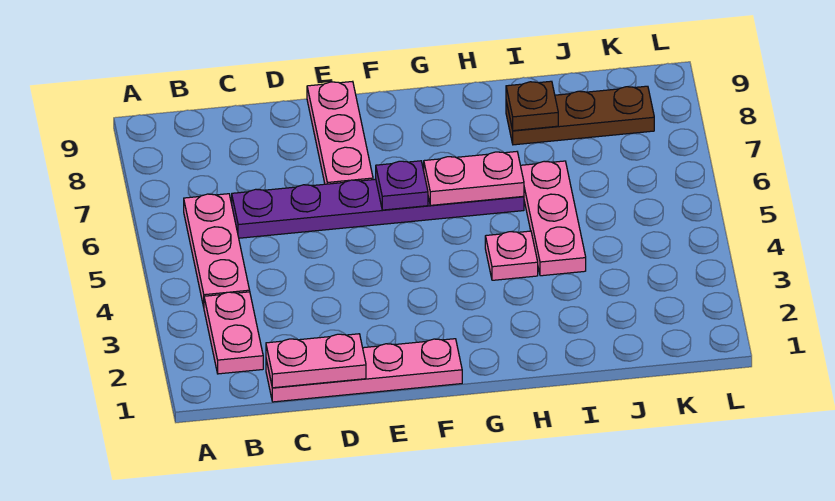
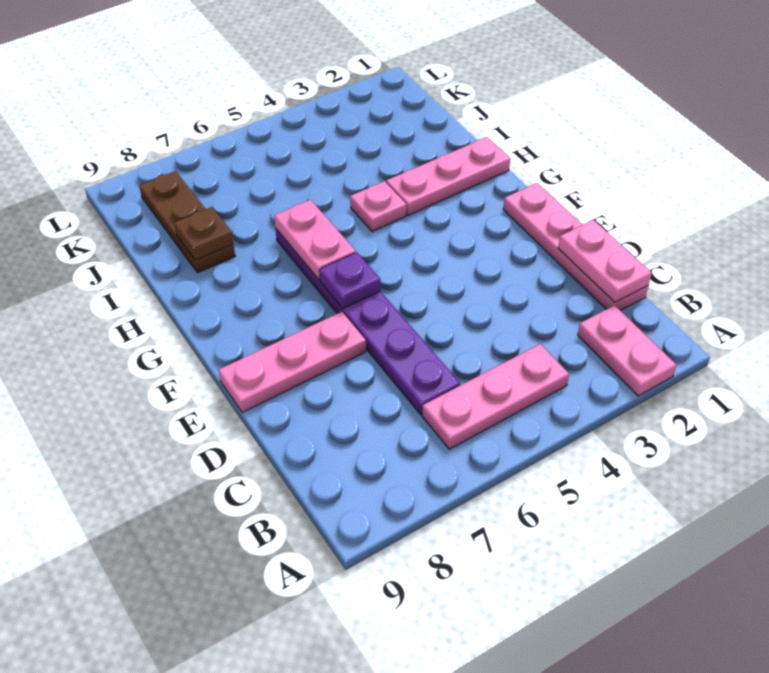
pink plate B2:B3 level 1 -> pink plate A2:B2 level 1
pink plate I4:I6 level 1 -> pink plate H1:H3 level 1

